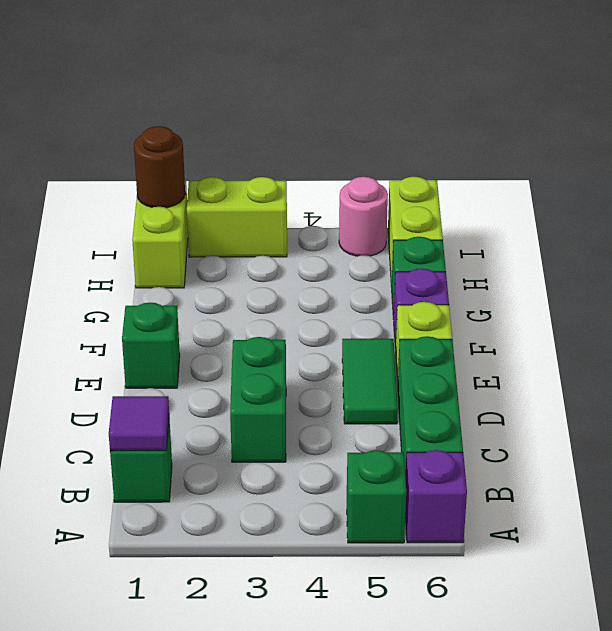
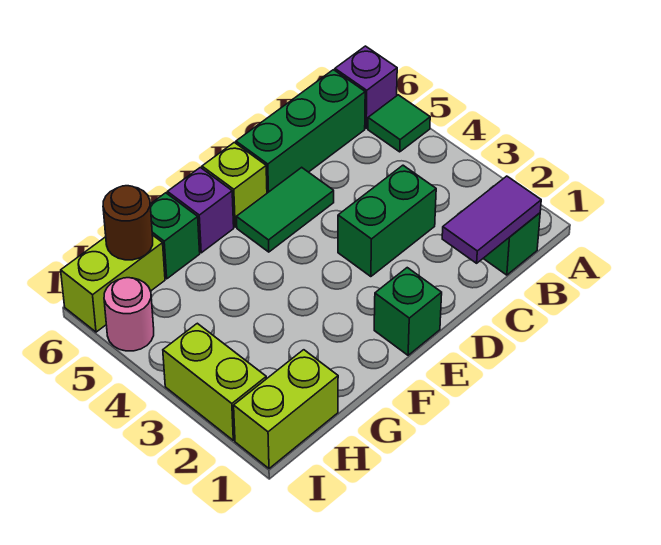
green brick A5 level 1 -> green tile A5 level 1
purple tile B1 level 2 -> purple tile B1:C1 level 2
brown round brick I1 level 2 -> brown round brick H6 level 2

